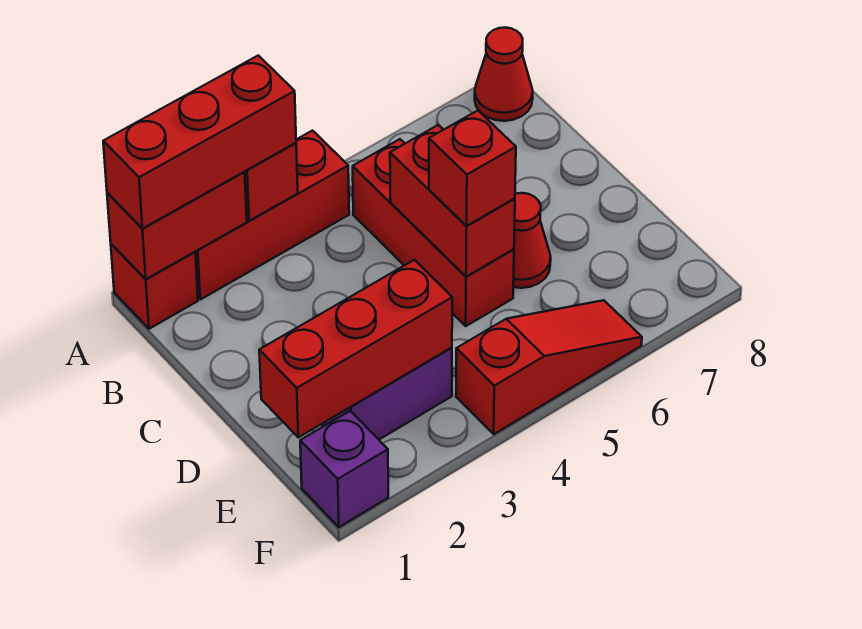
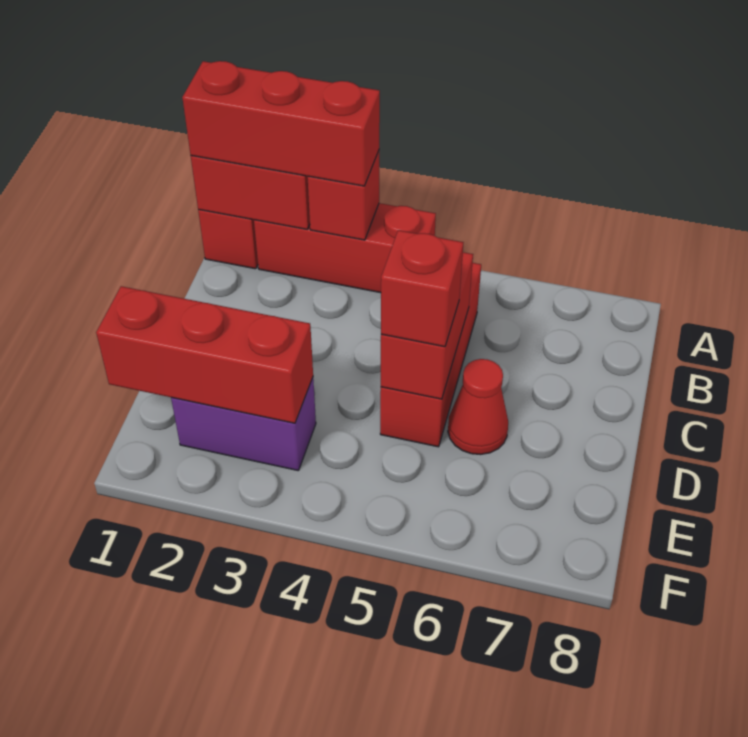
red cone A8 level 1 -> none
purple brick F1 level 1 -> none
red slope F4:F6 level 1 top 4 -> none

